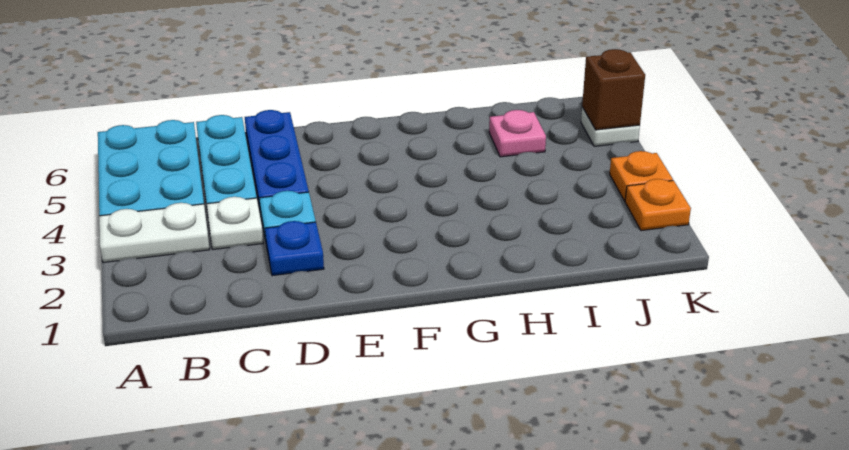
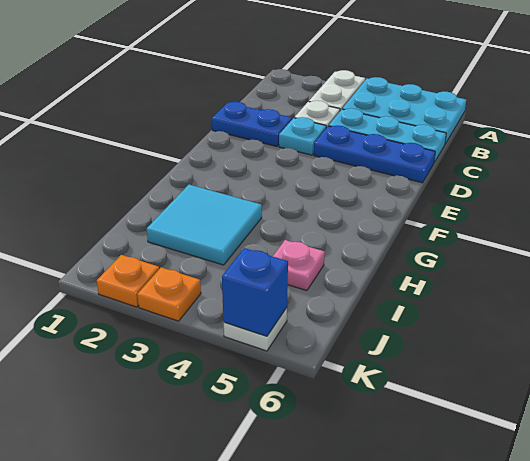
blue plate D2 level 1 -> blue plate D1:D2 level 1
none -> cyan tile H2:I3 level 1
brown brick K5 level 2 -> blue brick K5 level 2

